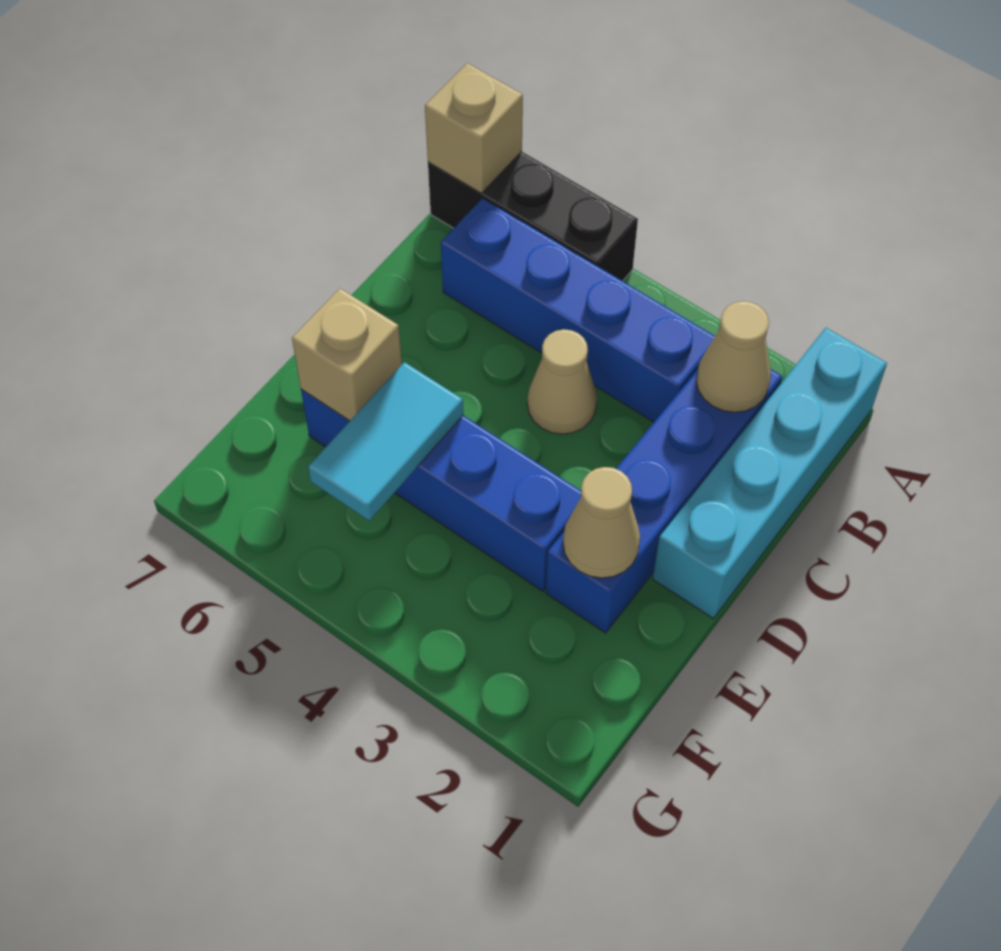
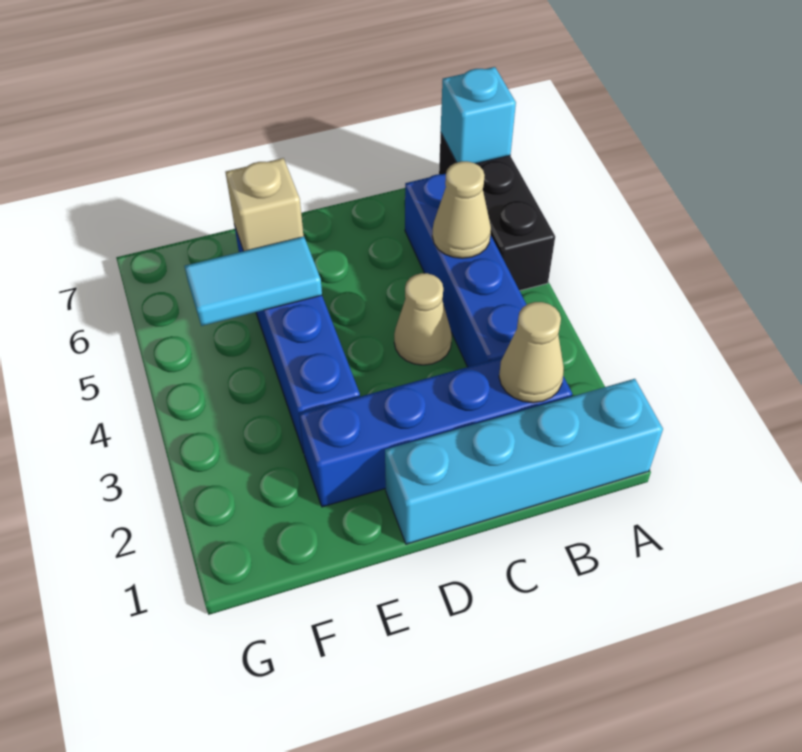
tan brick A7 level 2 -> cyan brick A7 level 2
tan cone E2 level 2 -> tan cone B5 level 2

